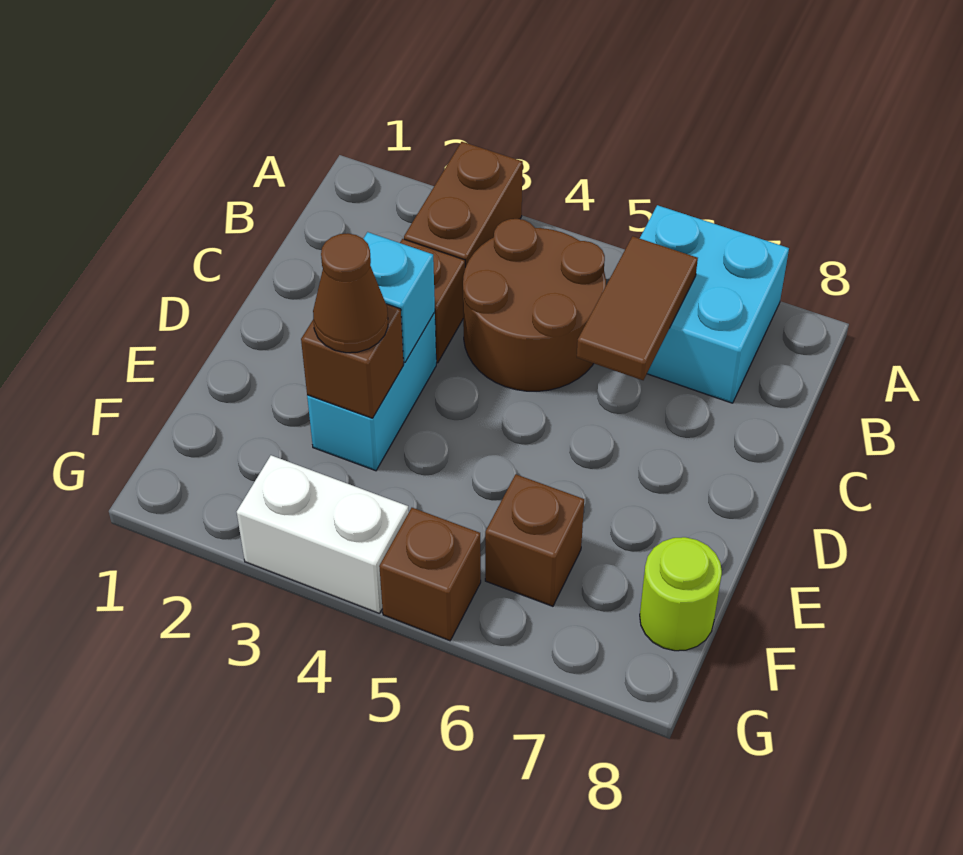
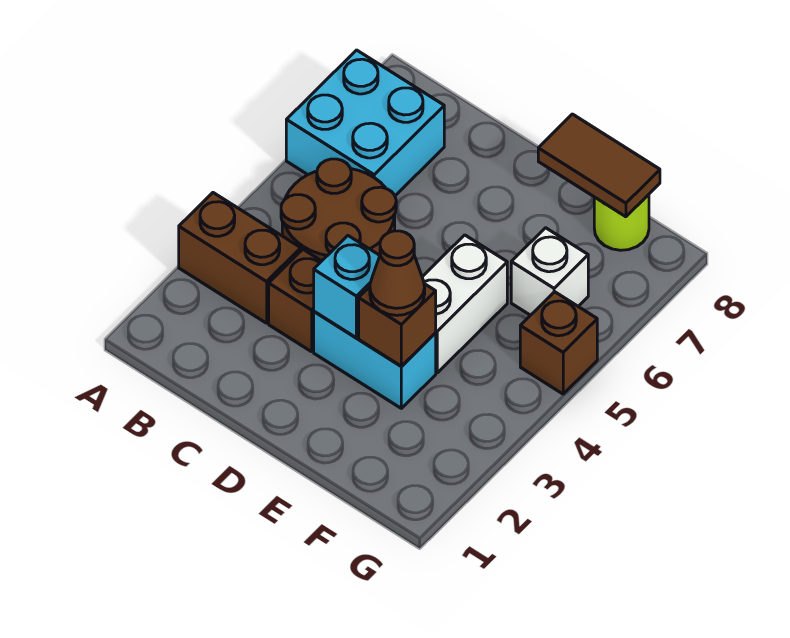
brown tile B6:C6 level 2 -> brown tile E8:F8 level 2
brown brick F6 level 1 -> white brick F6 level 1
white brick G3:G4 level 1 -> white brick E4:E5 level 1

